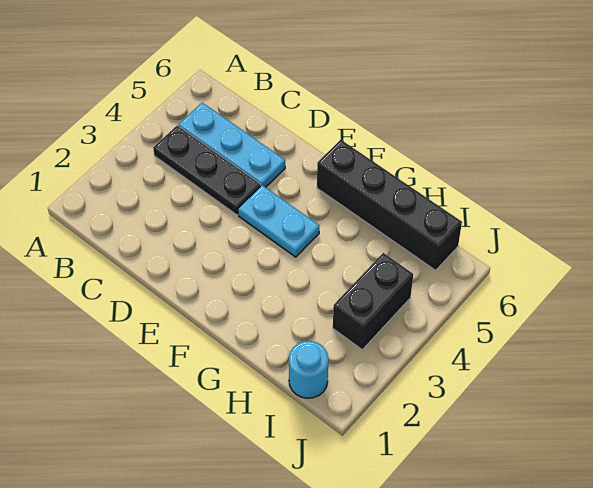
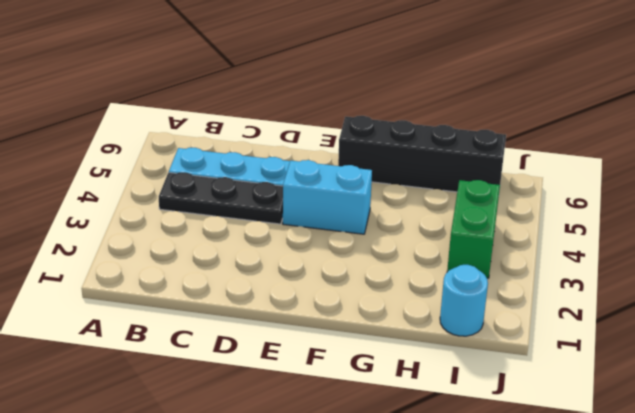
cyan plate E4:F4 level 1 -> cyan brick E4:F4 level 1
black brick I3:I4 level 1 -> green brick I3:I4 level 1

